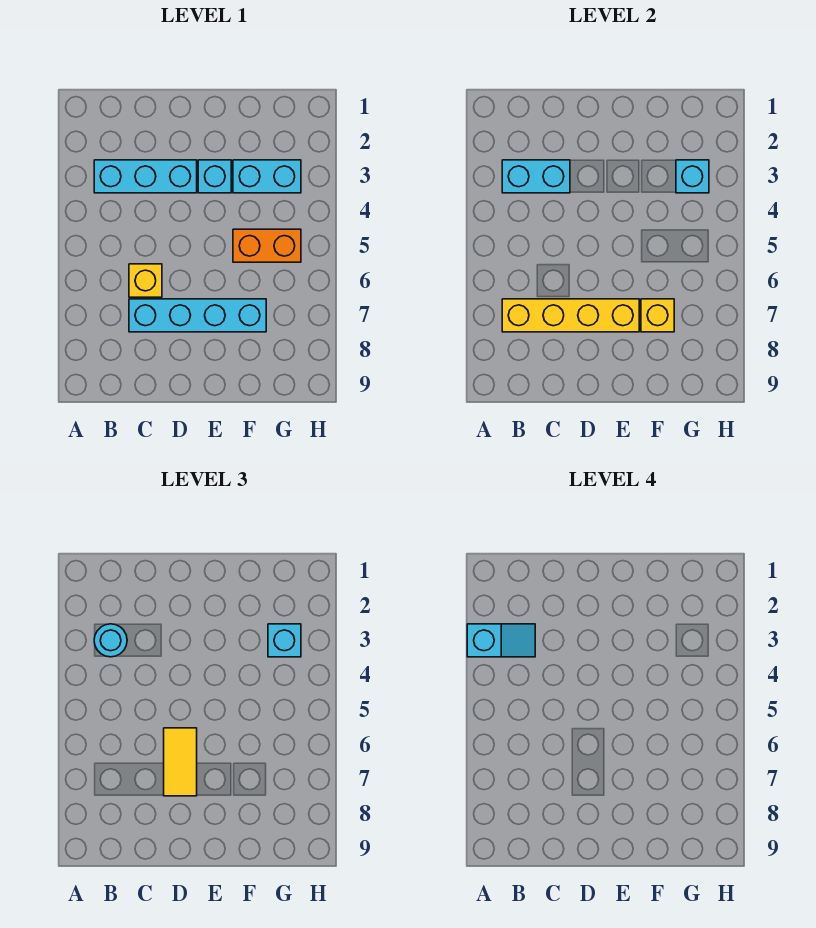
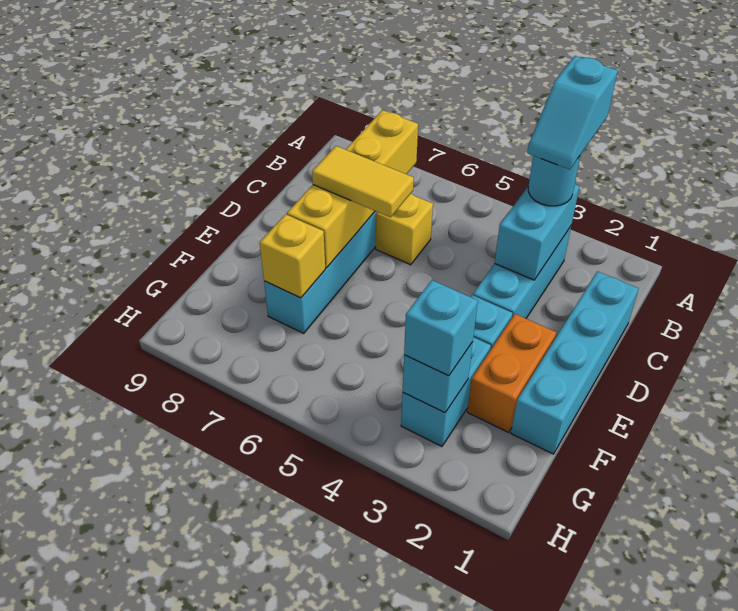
none -> cyan brick C1:F1 level 1
orange brick F5:G5 level 1 -> orange brick E2:F2 level 1

